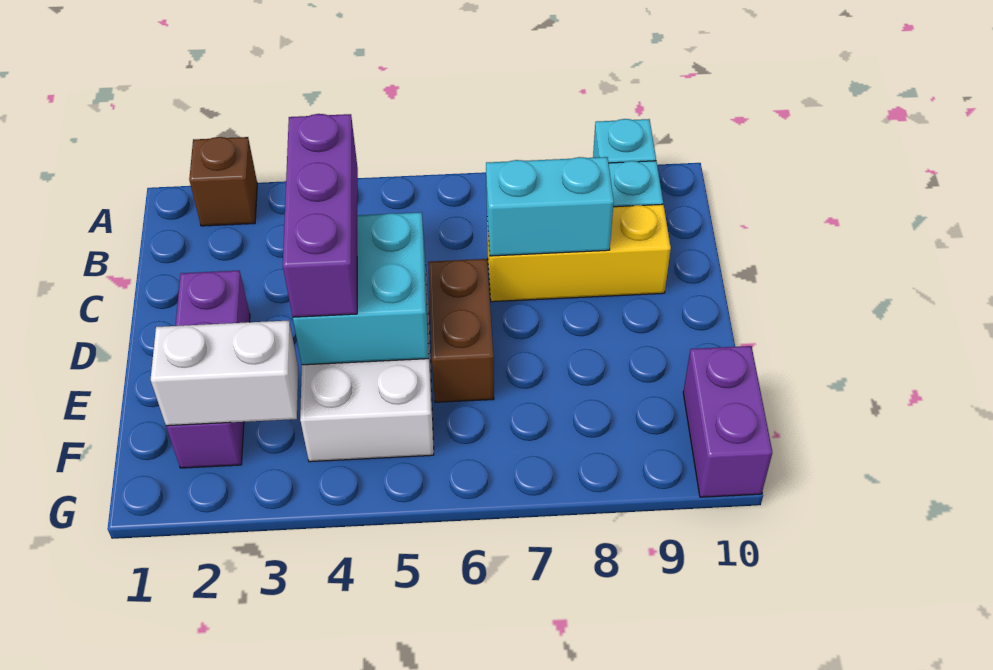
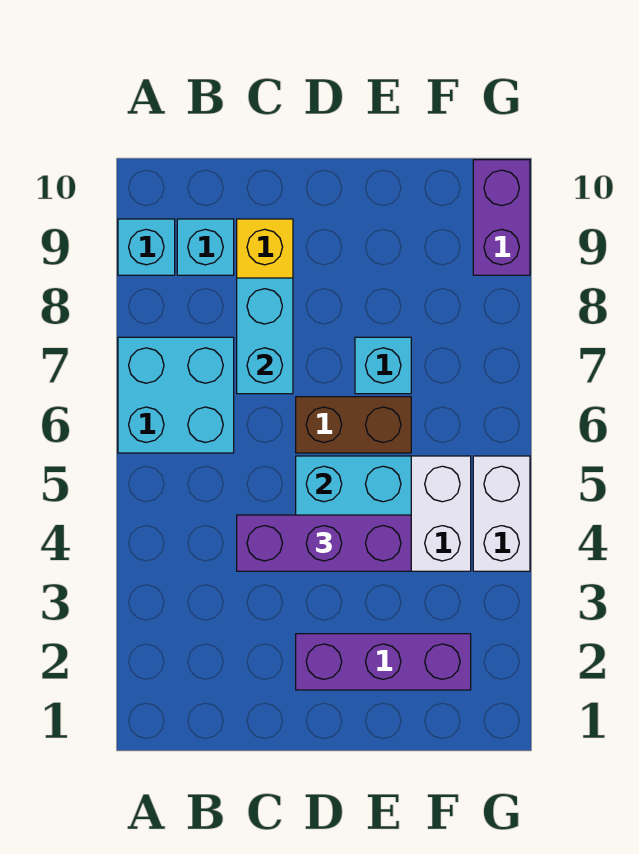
brown brick A2 level 1 -> none
none -> cyan brick A6:B7 level 1
none -> cyan brick E7 level 1
white brick F2:F3 level 2 -> white brick G4:G5 level 1
purple brick F10:G10 level 1 -> purple brick G9:G10 level 1

